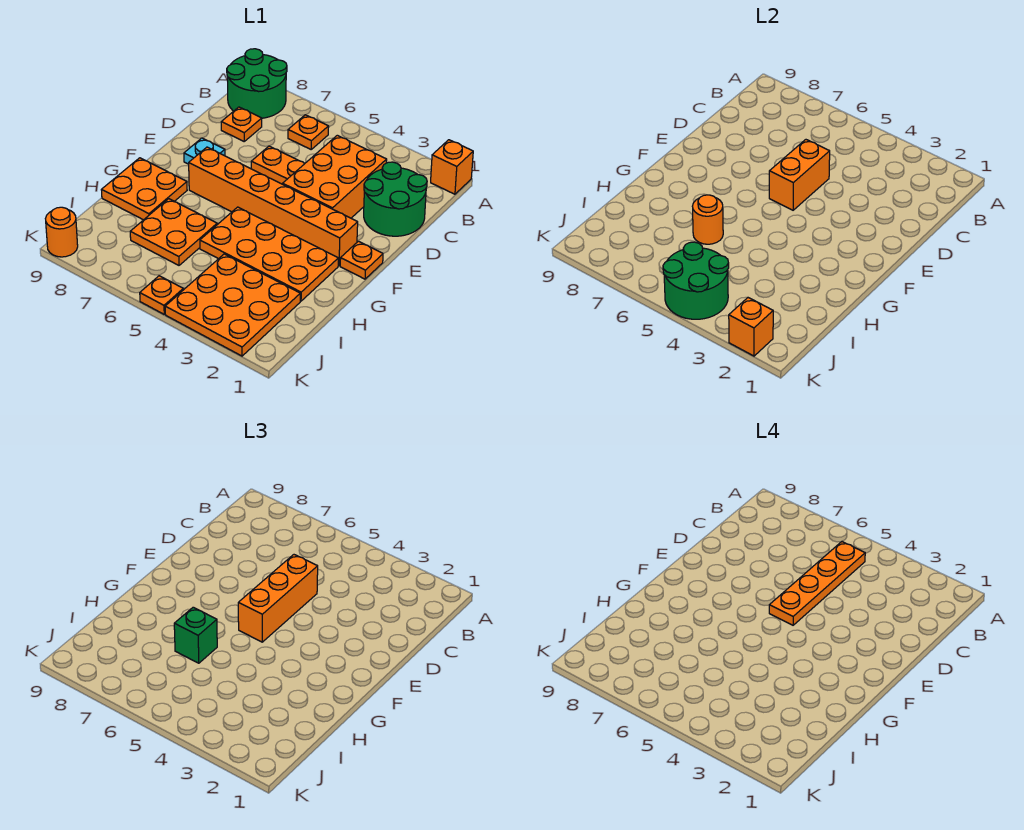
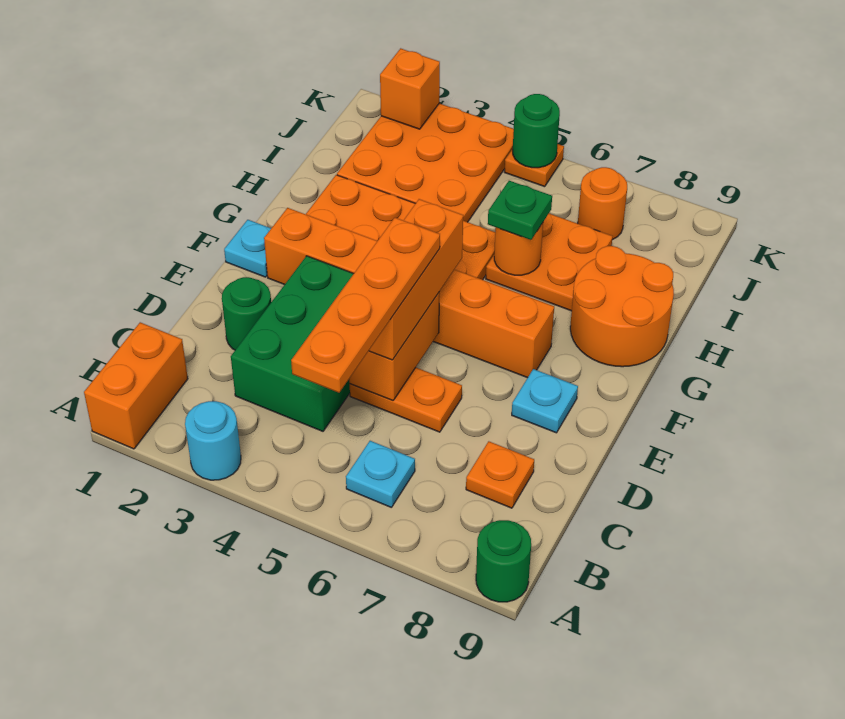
orange brick A1 level 1 -> orange brick A1:B1 level 1
none -> cyan round brick A3 level 1
green round brick A8:B9 level 1 -> green round brick A9 level 1
orange plate B6 level 1 -> cyan plate B6 level 1
green round brick C1:D2 level 1 -> green round brick D2 level 1
orange brick C3:E4 level 1 -> green brick C3:E4 level 1
orange plate F1 level 1 -> cyan plate F1 level 1
orange plate G8:H9 level 1 -> orange round brick G8:H9 level 1
green brick H6 level 3 -> green plate H6 level 3
green round brick J4:K5 level 2 -> green round brick K5 level 2
orange round brick K9 level 1 -> orange round brick J7 level 1

